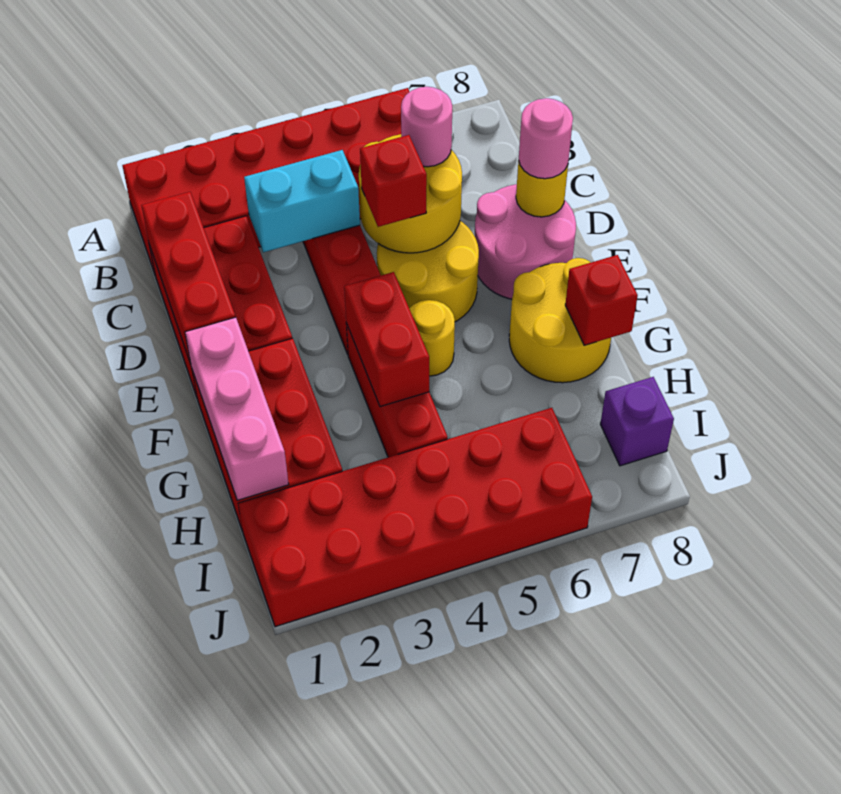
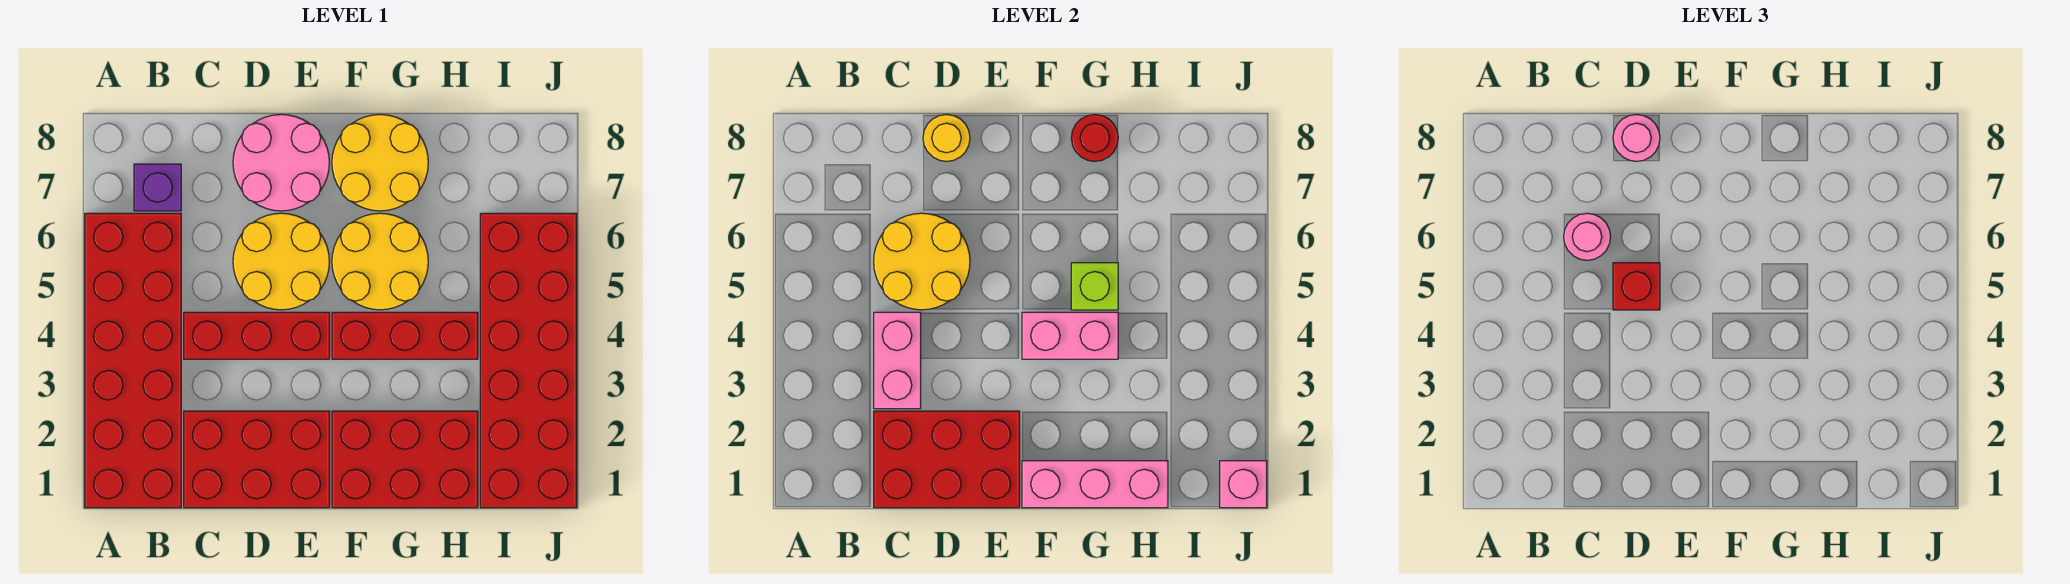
red brick C1:E1 level 2 -> red brick C1:E2 level 2
cyan brick C3:C4 level 2 -> pink brick C3:C4 level 2
red brick F4:G4 level 2 -> pink brick F4:G4 level 2
yellow round brick F5 level 1 -> yellow round brick F5:G6 level 1
none -> lime brick G5 level 2
red brick G8 level 2 -> red round brick G8 level 2
purple brick I8 level 1 -> purple brick B7 level 1
none -> pink brick J1 level 2

